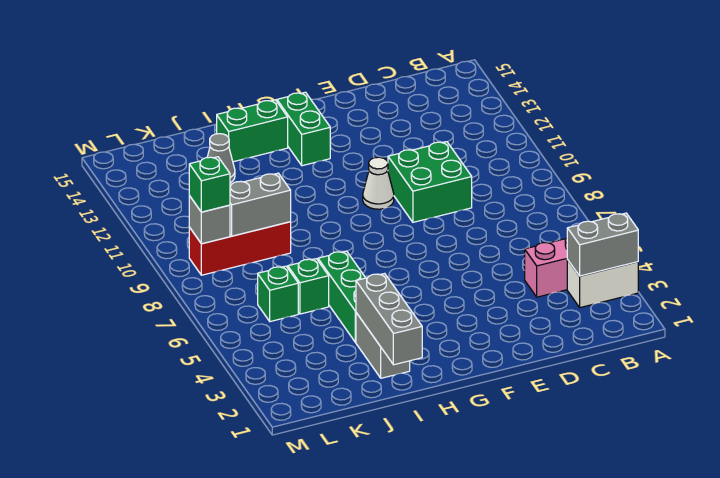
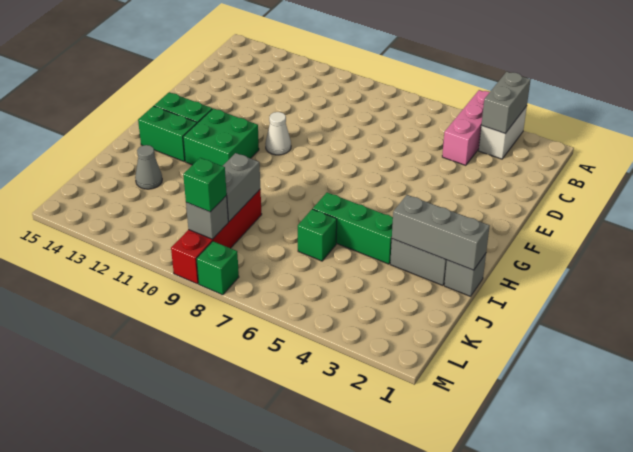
green brick D9:E10 level 1 -> green brick G11:H12 level 1
green brick H14:I14 level 1 -> green brick H13:H14 level 1
none -> grey brick I1 level 1
red brick J9:L9 level 1 -> red brick J9:M9 level 1
green brick K6 level 1 -> green brick M8 level 1

